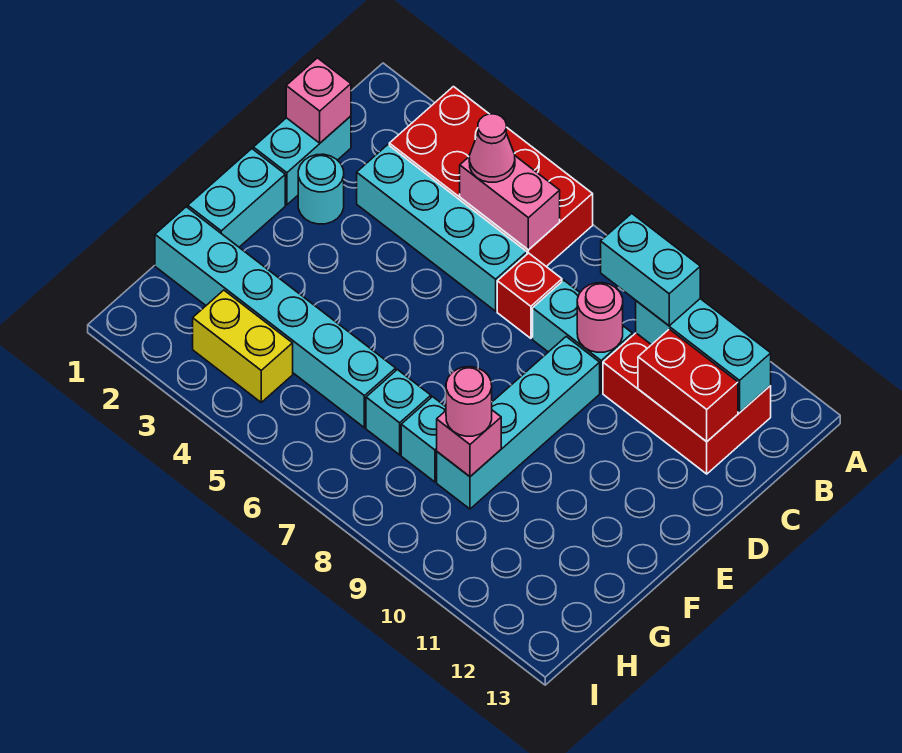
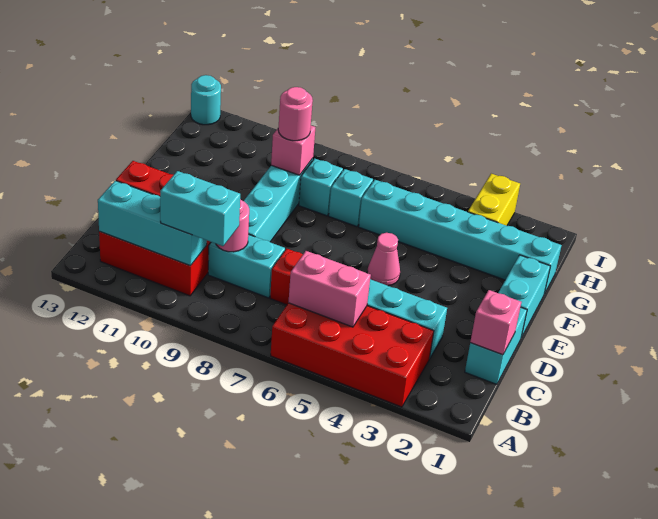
pink cone B5 level 3 -> pink cone E5 level 1
cyan round brick D2 level 1 -> cyan round brick I13 level 1
yellow brick H3:H4 level 1 -> yellow brick H3:I3 level 1

